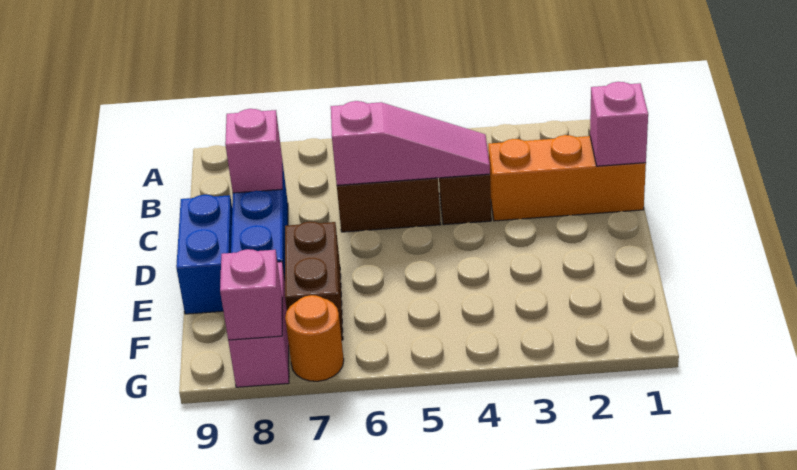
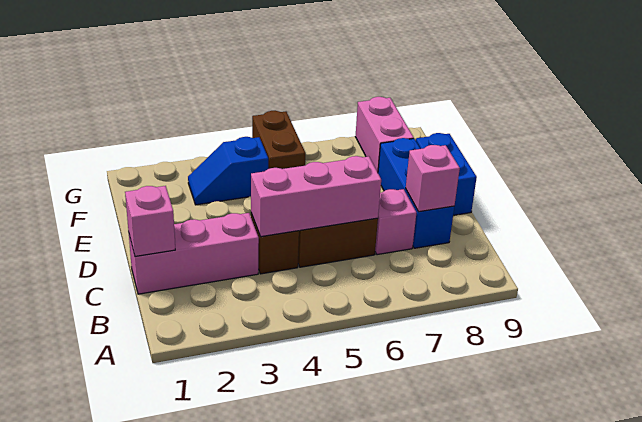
orange brick C1:C3 level 1 -> pink brick C1:C3 level 1
pink slope C4:C6 level 2 top 6 -> pink brick C4:C6 level 2
brown brick E7:F7 level 1 -> brown brick F5:G5 level 1
none -> blue slope F3:F4 level 1 top 4
orange round brick G7 level 1 -> none
pink brick G8 level 2 -> pink brick C7 level 1

